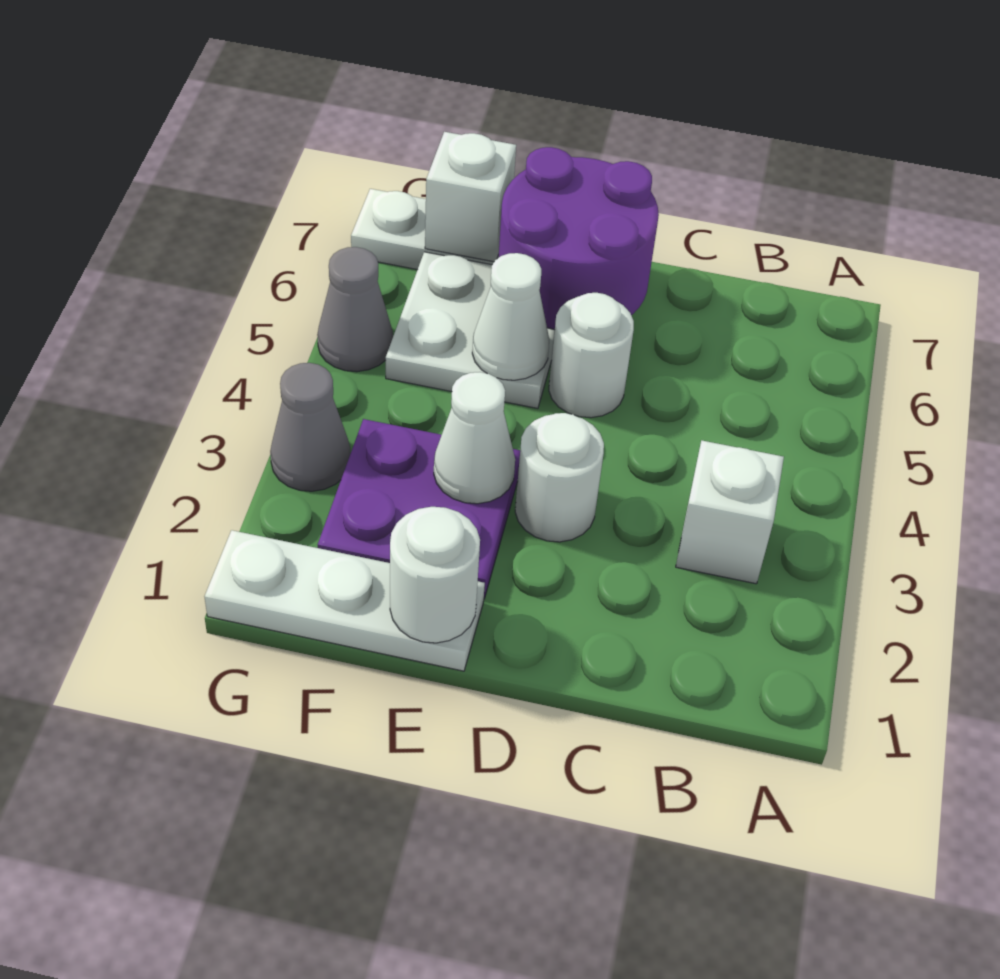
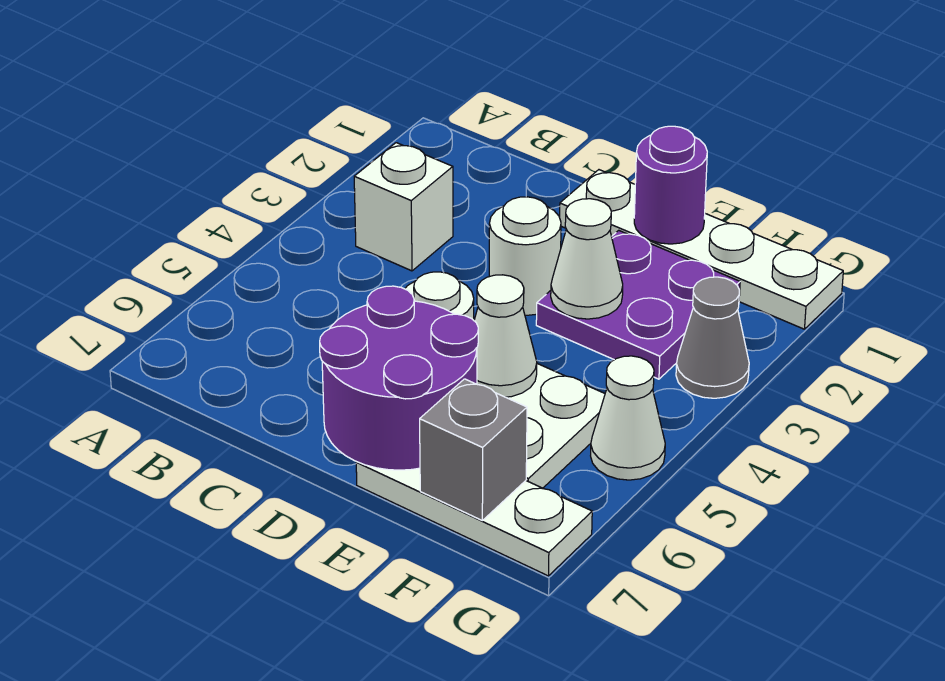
white plate E1:G1 level 1 -> white plate D1:G1 level 1
white round brick E1 level 2 -> purple round brick E1 level 2
white brick F7 level 2 -> grey brick F7 level 2
grey cone G5 level 1 -> white cone G5 level 1

